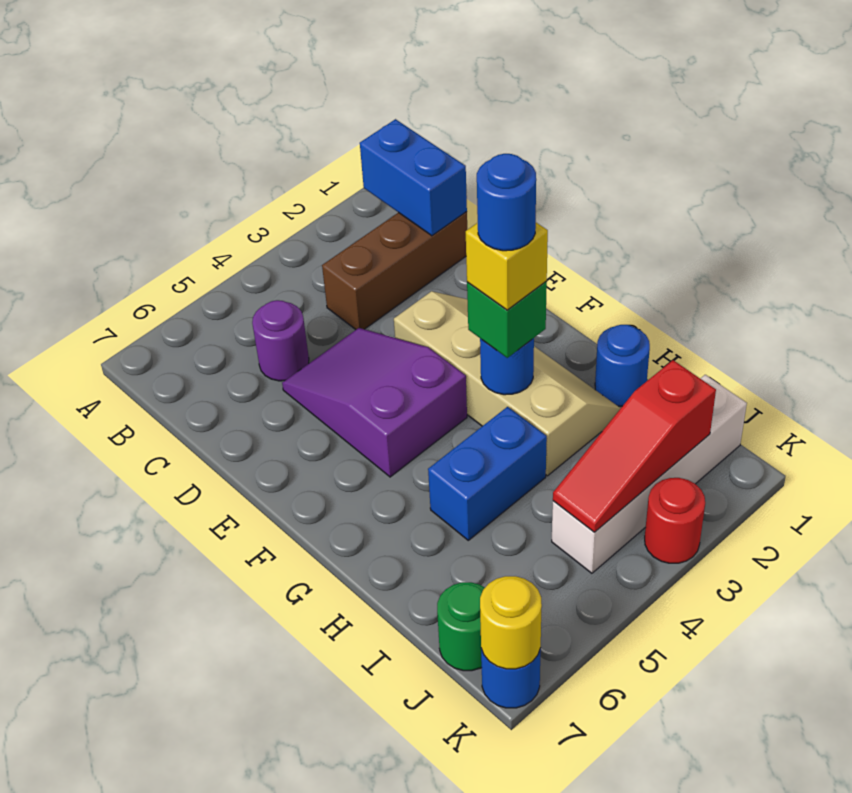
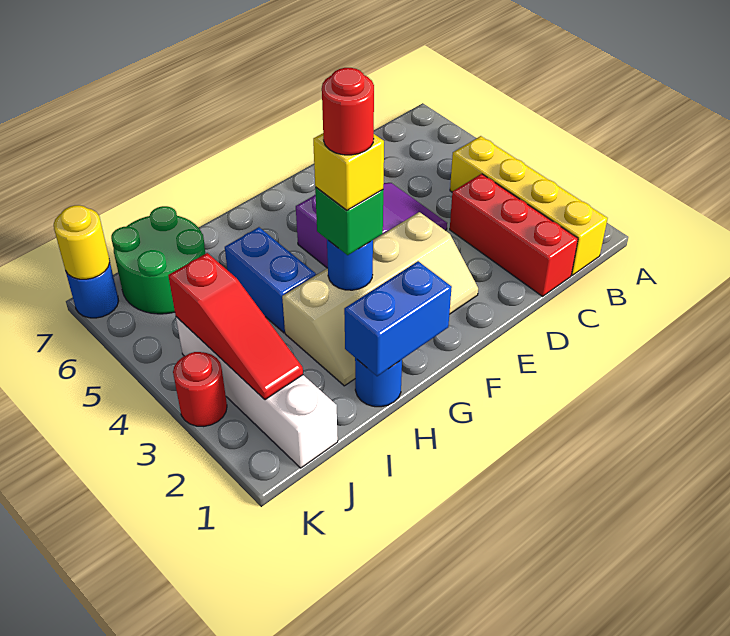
none -> yellow brick B1:B4 level 1
blue brick B1:C1 level 2 -> blue brick G1:H1 level 2
brown brick C1:C3 level 1 -> red brick C1:C3 level 1
purple round brick C5 level 1 -> none
blue round brick G3 level 5 -> red round brick G3 level 5
red slope J2:J4 level 2 top 2 -> red slope J2:J4 level 2 top 4
green round brick J7 level 1 -> green round brick I6:J7 level 1

